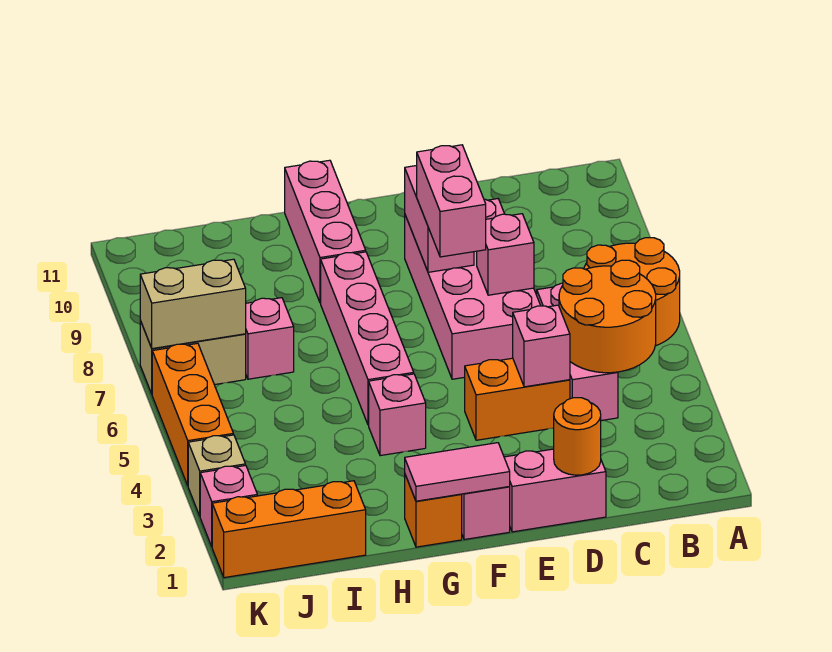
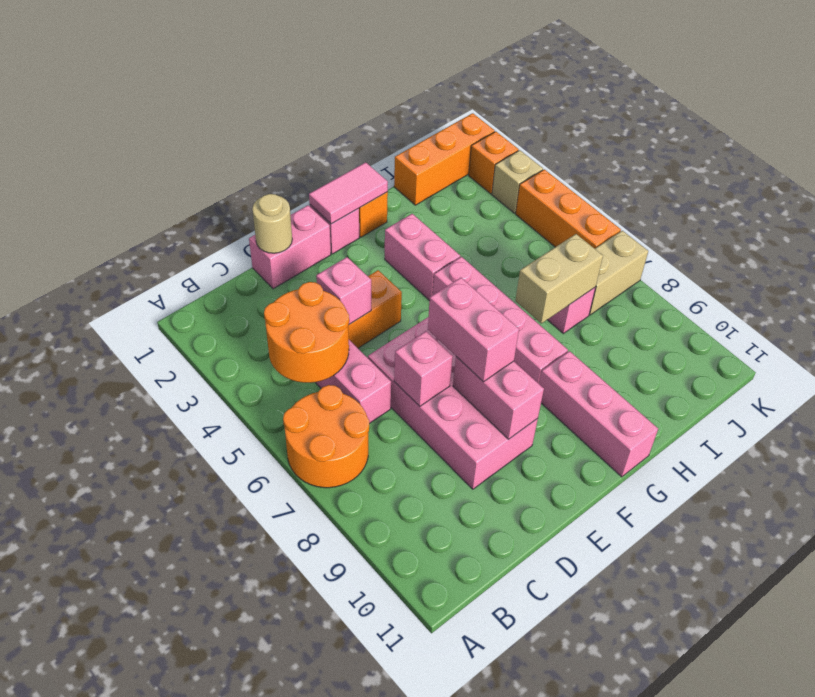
orange round brick D1 level 2 -> tan round brick D1 level 2
pink brick G4 level 1 -> pink brick G3:G4 level 1
tan brick J7:K7 level 2 -> tan brick H7:I7 level 2
pink brick K2 level 1 -> orange brick K2 level 1

